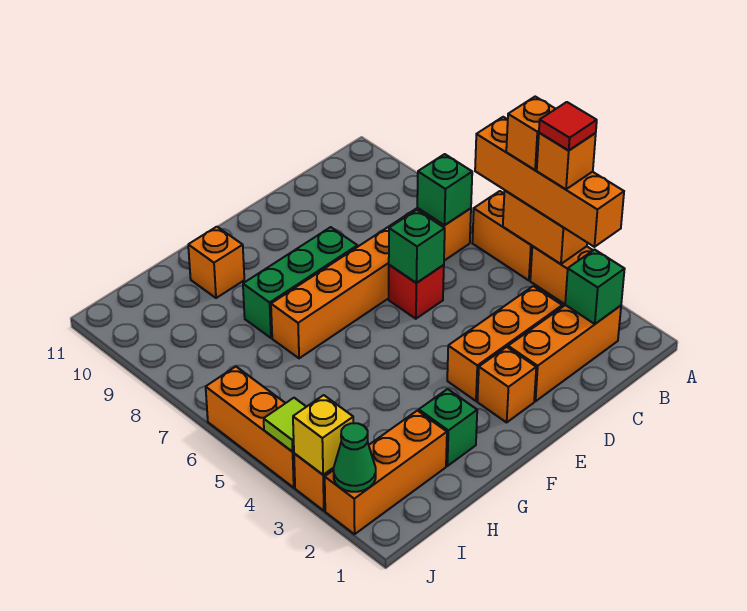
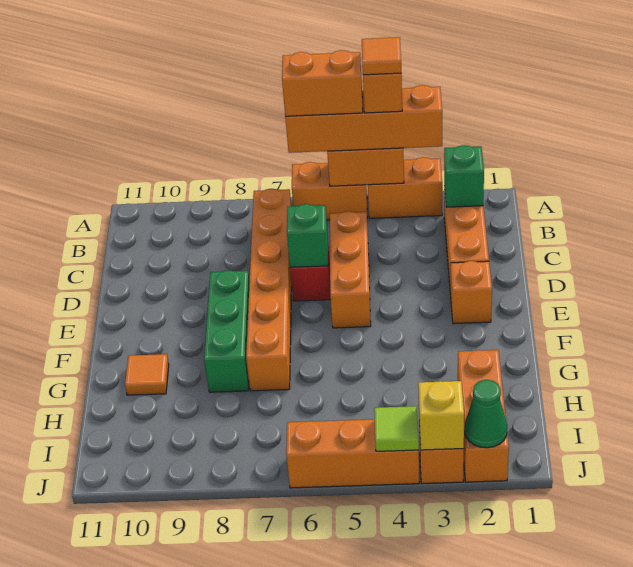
red tile A4 level 5 -> orange tile A4 level 5
orange brick A5 level 4 -> orange brick A5:A6 level 4
green brick B7 level 2 -> none
orange brick C3:E3 level 1 -> orange brick C5:E5 level 1
green brick G2 level 1 -> none
orange brick G10 level 1 -> orange tile G10 level 1

